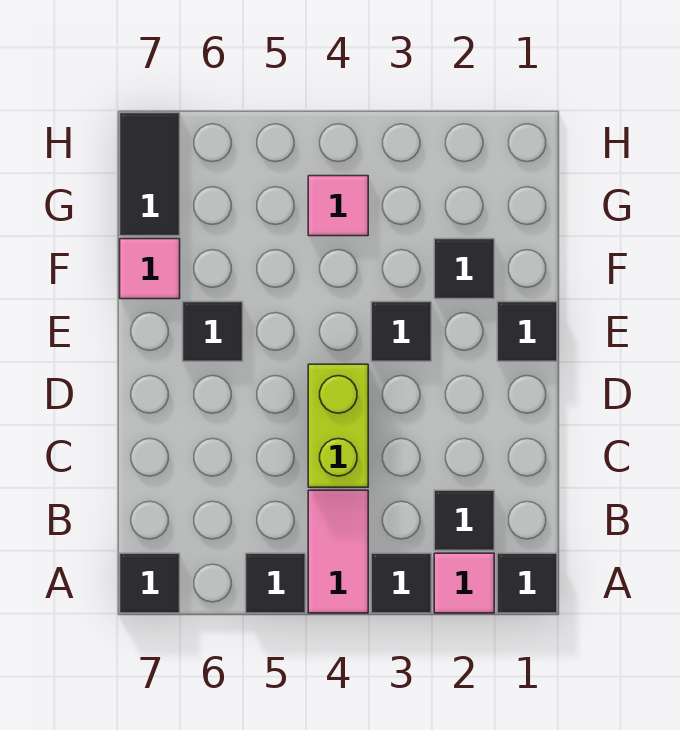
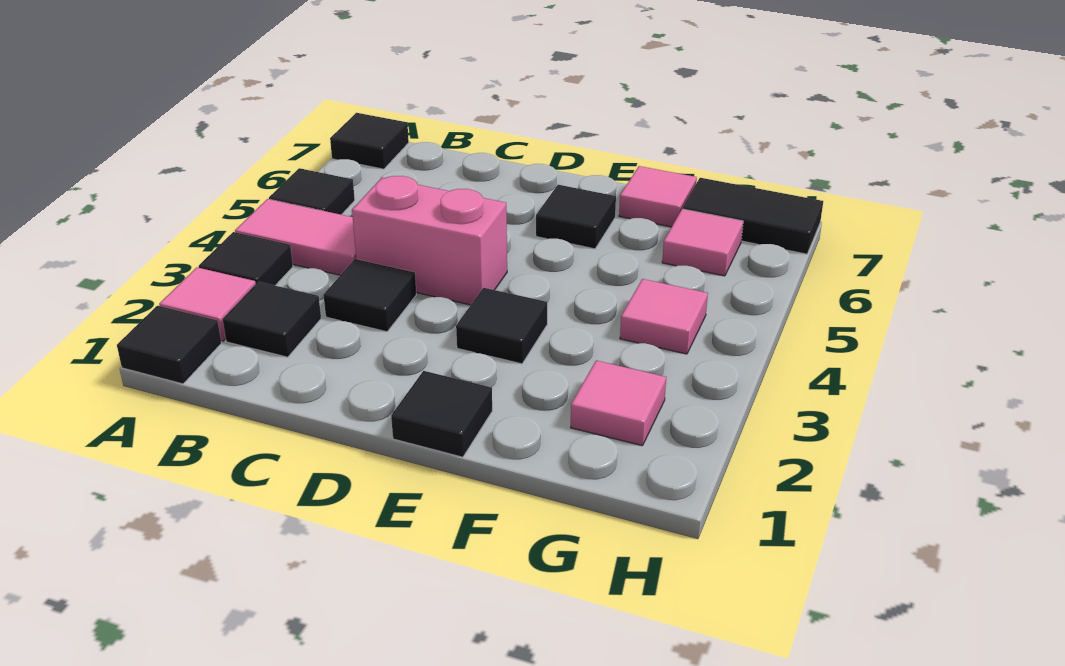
lime brick C4:D4 level 1 -> pink brick C4:D4 level 1
black tile F2 level 1 -> black tile C3 level 1
none -> pink tile G2 level 1
none -> pink tile G6 level 1

